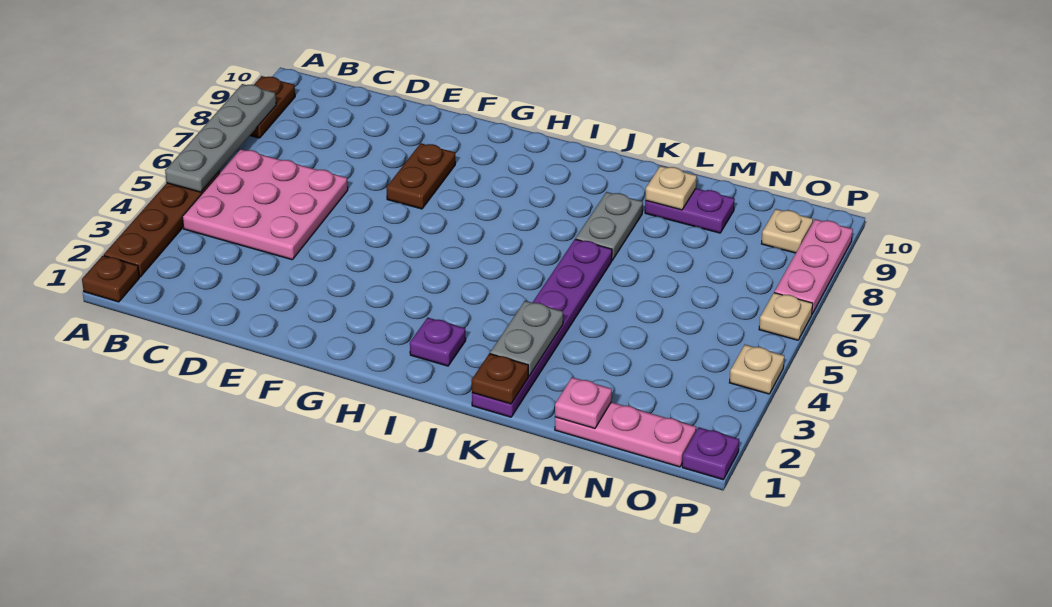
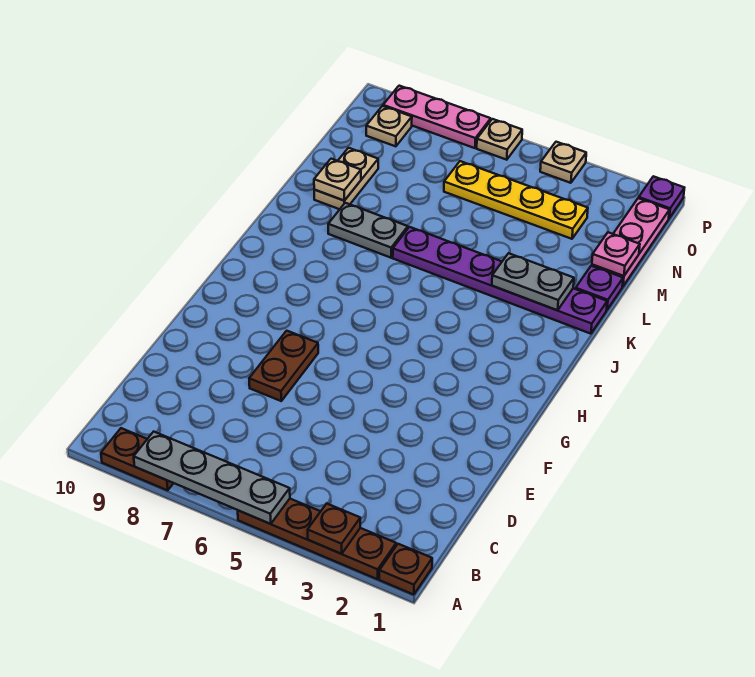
pink plate B4:D6 level 1 -> none
brown plate F7:F8 level 1 -> brown plate E7:F7 level 1
purple plate I2 level 1 -> purple plate L1 level 1
brown plate K1 level 2 -> brown plate A3 level 2
purple plate L9:M9 level 1 -> tan plate L9:M9 level 1
none -> yellow plate N3:N6 level 1

